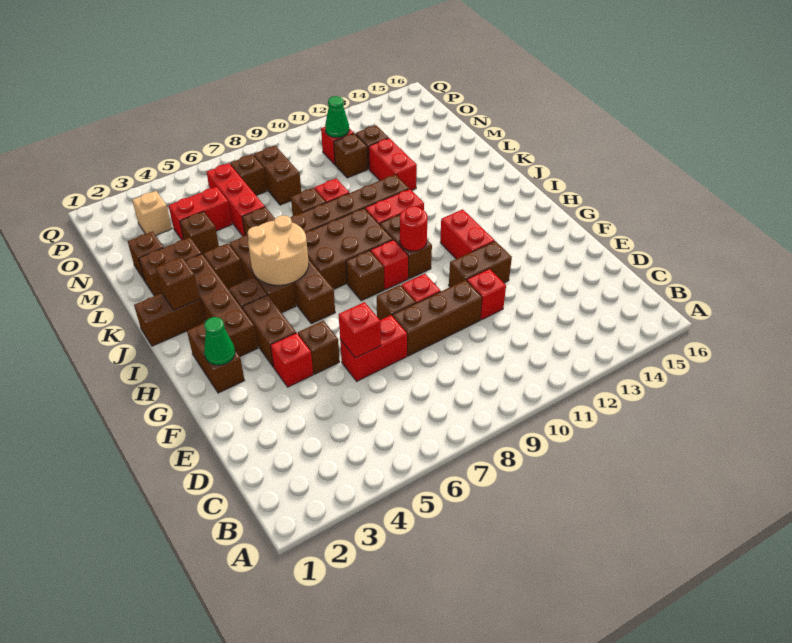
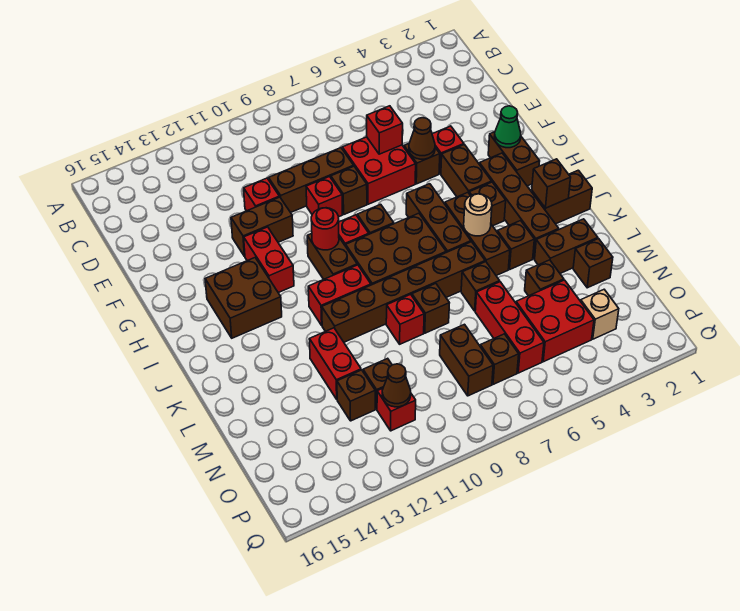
red brick E6:E7 level 1 -> red brick E6:F7 level 1
none -> brown cone F5 level 2
none -> brown brick H13:I14 level 1
tan round brick I5:J6 level 2 -> tan round brick J5 level 2
red brick N4:N5 level 1 -> red brick N4:O5 level 1
green cone O11 level 2 -> brown cone O11 level 2

